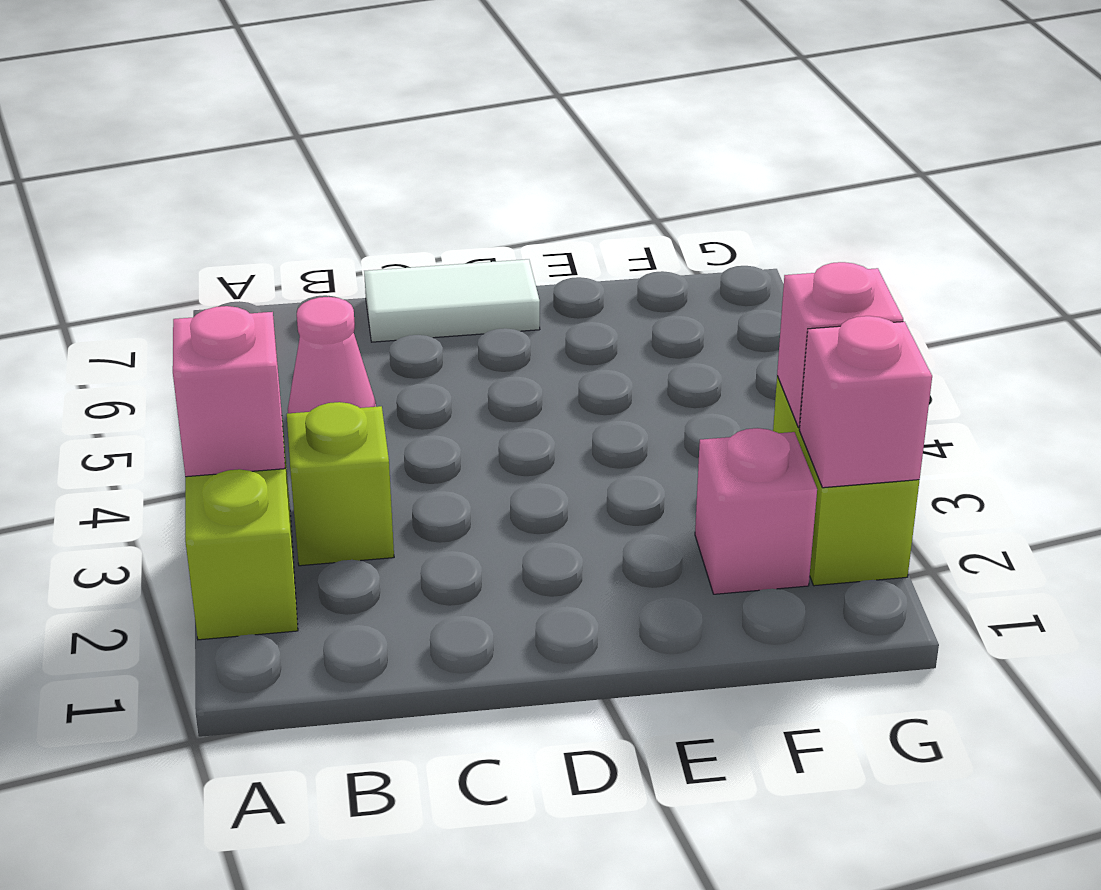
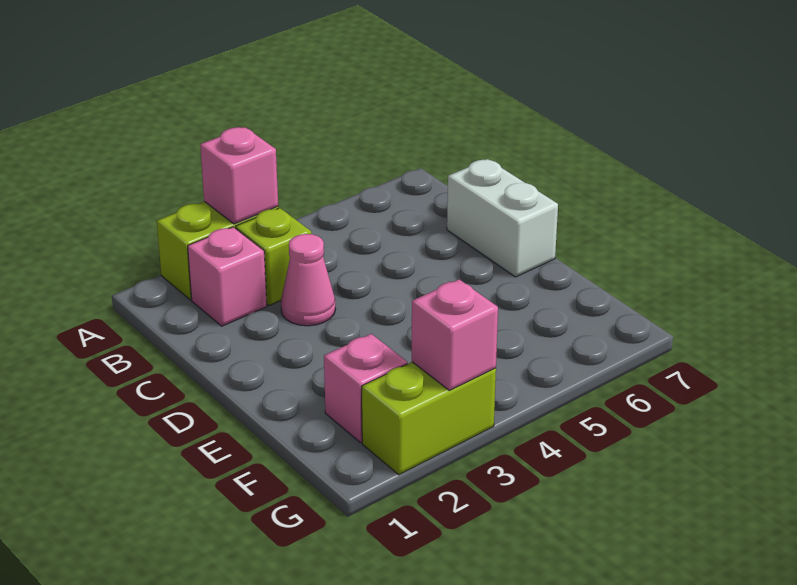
pink cone B5 level 1 -> pink cone C3 level 1
white tile C7:D7 level 1 -> white brick C7:D7 level 1
pink brick G2 level 2 -> pink brick B2 level 1

